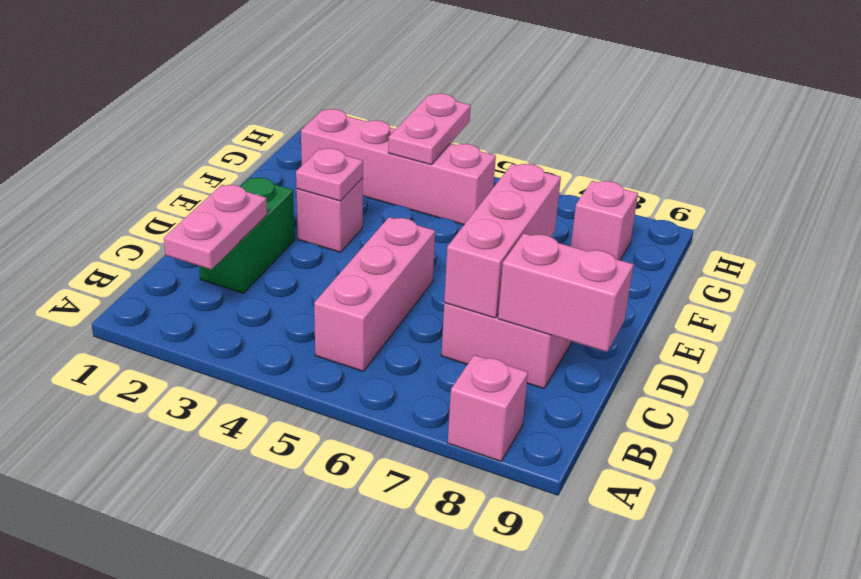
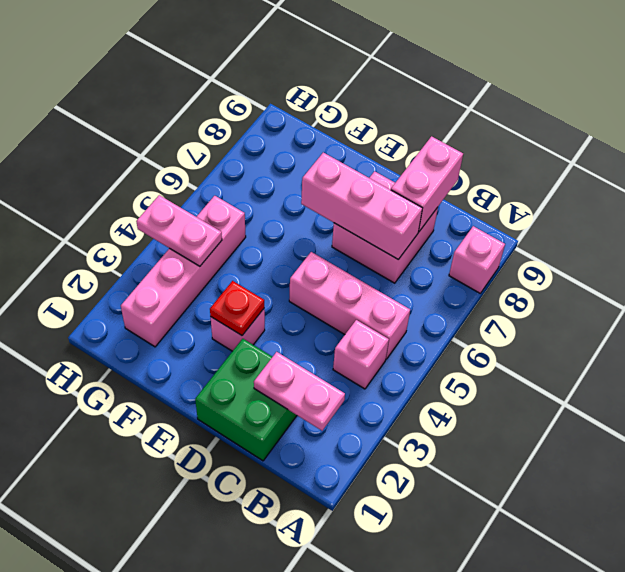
green brick C2:D2 level 1 -> green brick C1:D2 level 1
pink plate E3 level 2 -> red plate E3 level 2
pink brick G8 level 1 -> pink brick B4 level 1

